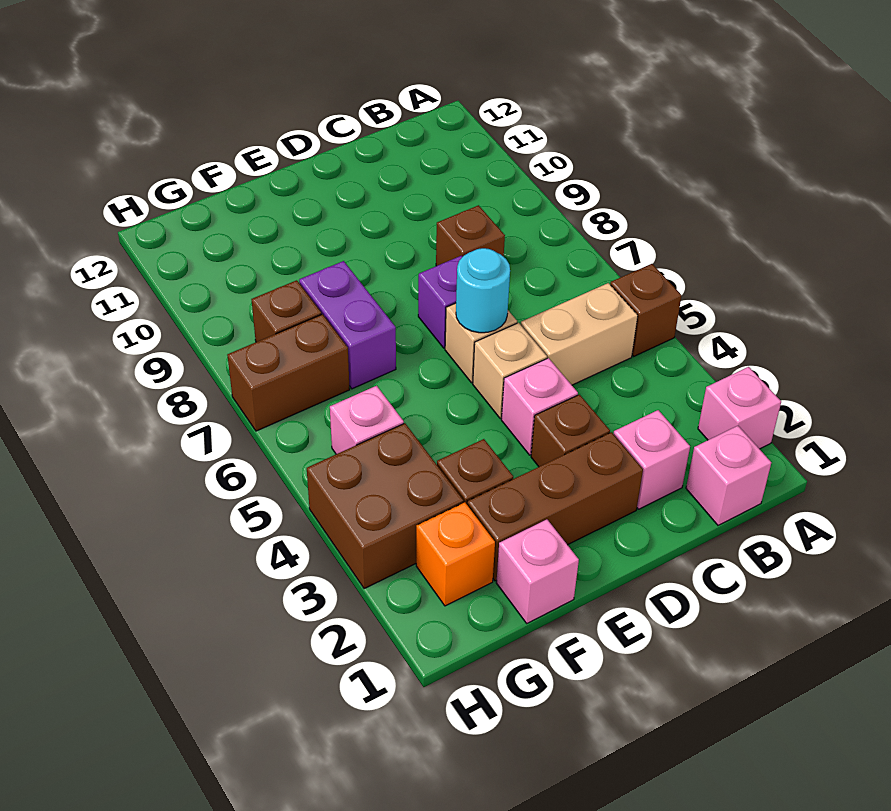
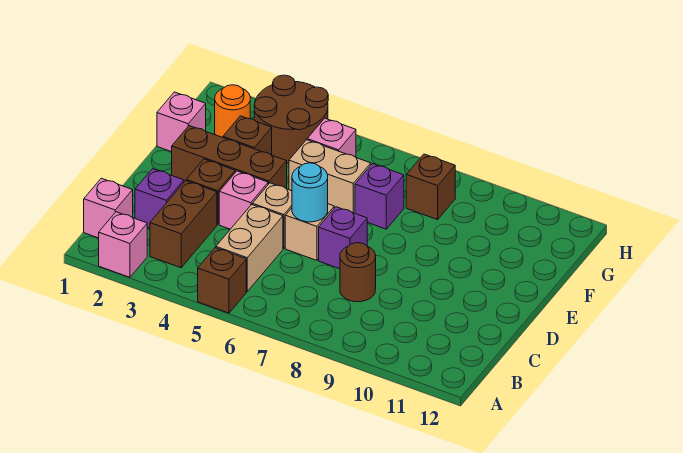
pink brick C2 level 1 -> purple brick C2 level 1
brown brick C8 level 1 -> brown round brick C8 level 1
brown brick D2:F2 level 1 -> brown brick E2:E4 level 1
none -> tan brick F5:F6 level 1
purple brick F7:F8 level 1 -> purple brick F7 level 1
orange brick G2 level 1 -> orange round brick G2 level 1
brown brick G3:H4 level 1 -> brown round brick G3:H4 level 1
brown brick G7:H7 level 1 -> brown brick B3:C3 level 1

